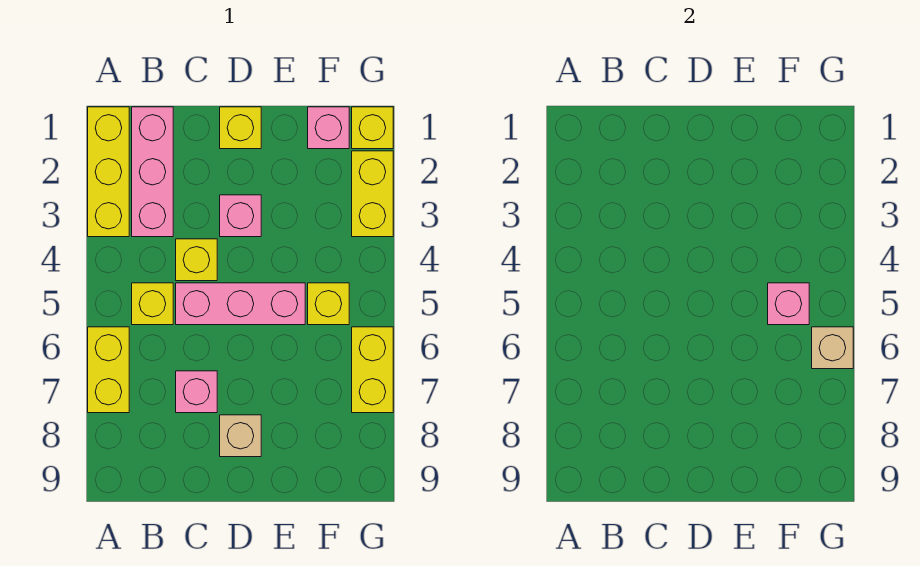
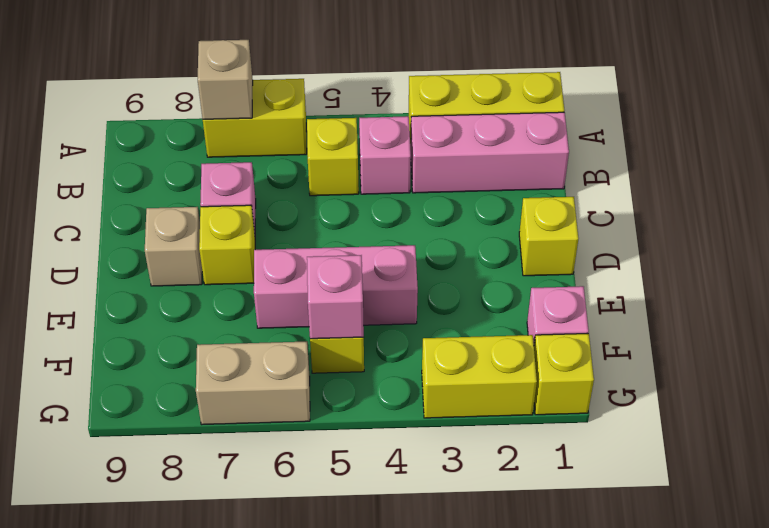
yellow brick C4 level 1 -> yellow brick D7 level 1
pink brick C5:E5 level 1 -> pink brick E4:E6 level 1
pink brick D3 level 1 -> pink brick B4 level 1
yellow brick G6:G7 level 1 -> tan brick G6:G7 level 1
tan brick G6 level 2 -> tan brick A7 level 2

